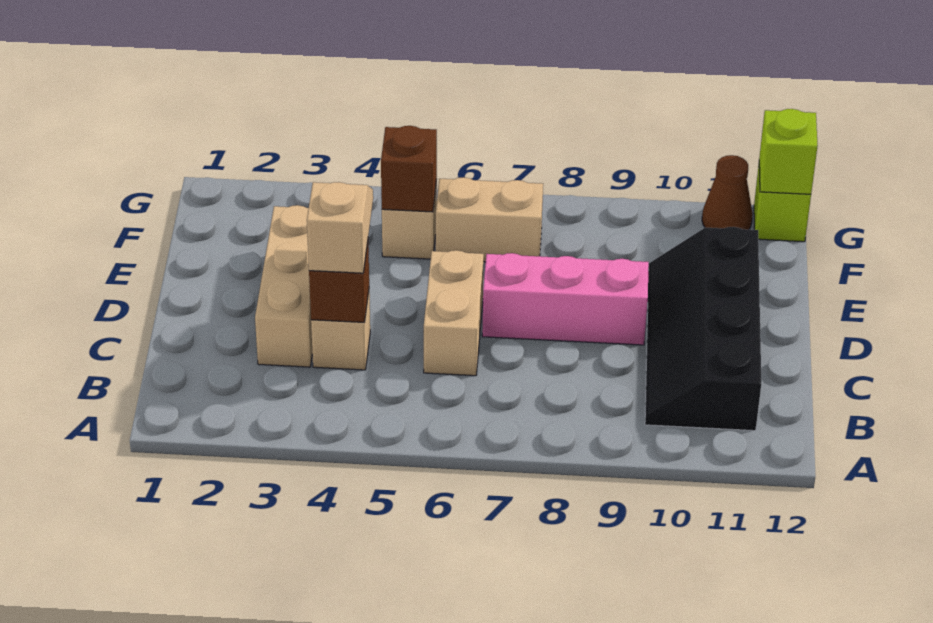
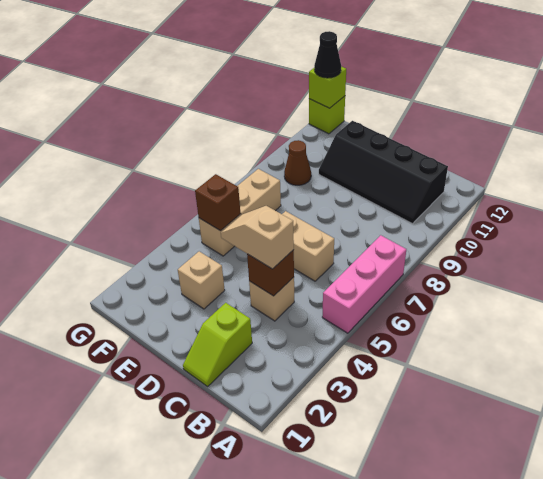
none -> lime slope C1:C2 level 1 top 2
tan brick C3:E3 level 1 -> tan brick E3 level 1
pink brick D7:D9 level 1 -> pink brick A5:A7 level 1
brown cone G11 level 1 -> brown cone F9 level 1
none -> black cone G12 level 3

